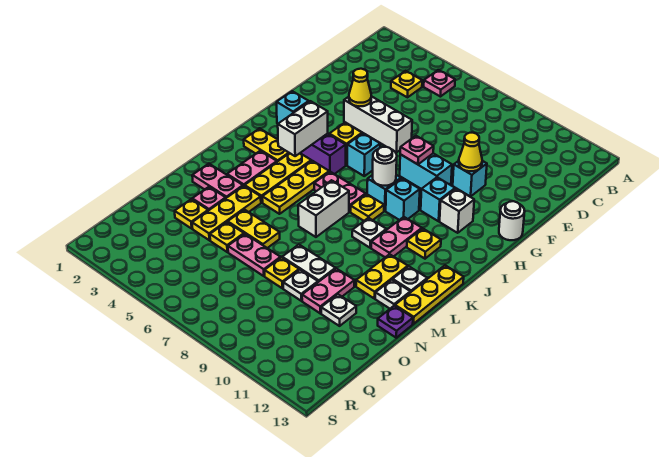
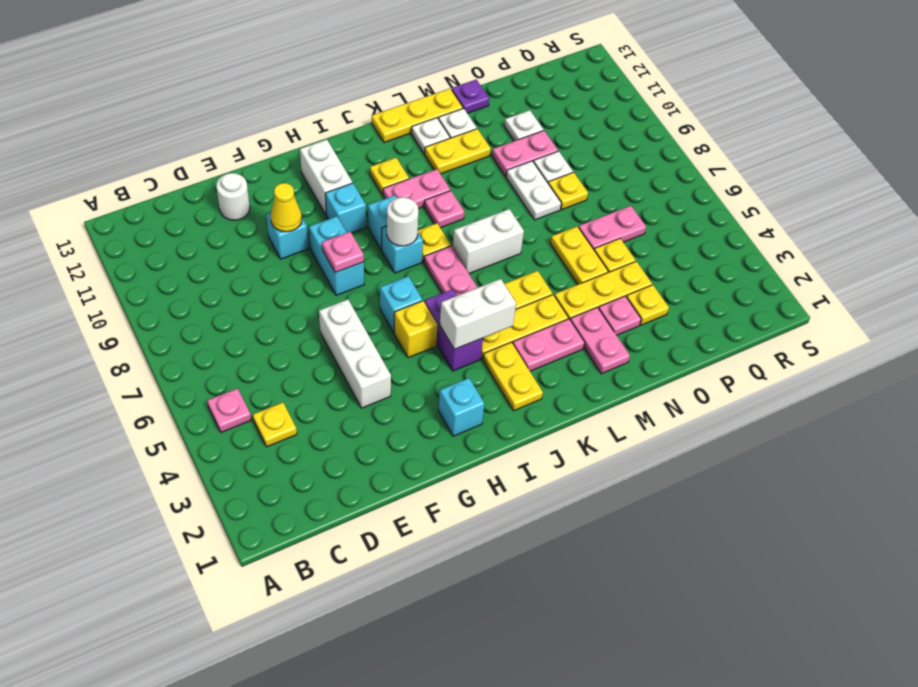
yellow cone F4 level 2 -> none
white round brick G13 level 1 -> white round brick E12 level 1
white brick H11 level 1 -> white brick H11:H12 level 1
white plate K9 level 1 -> pink plate K9 level 1
pink plate O6:O7 level 1 -> pink plate O6:P6 level 1

